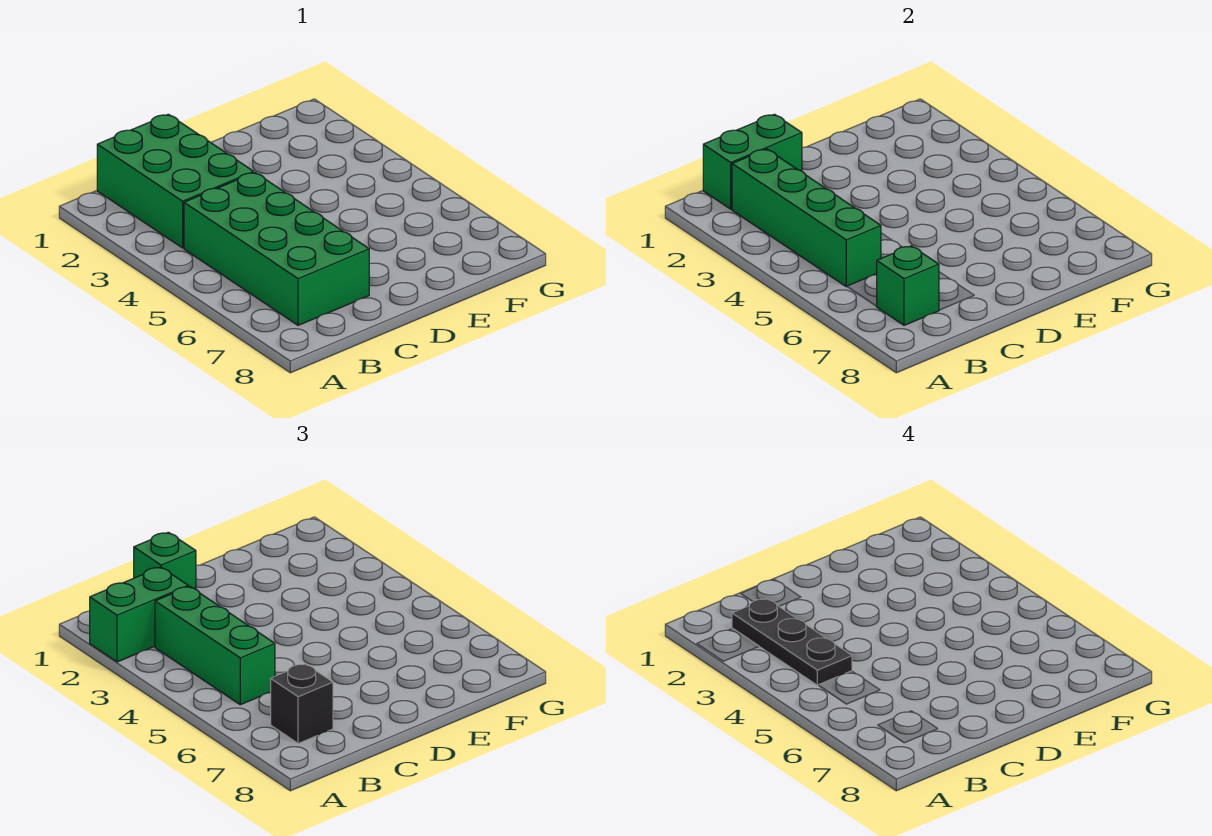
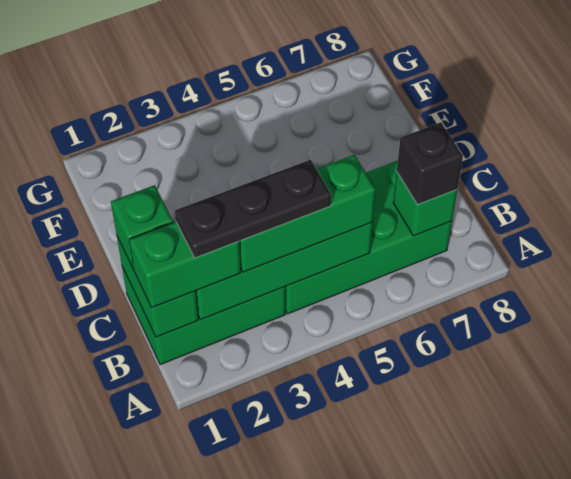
green brick A2:B2 level 3 -> green brick B1:B2 level 3

